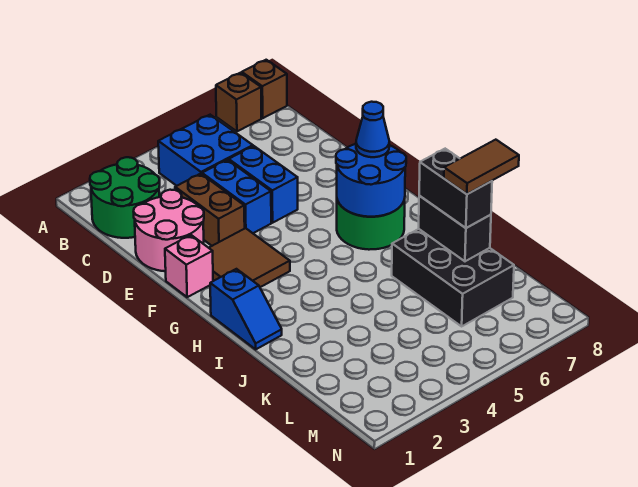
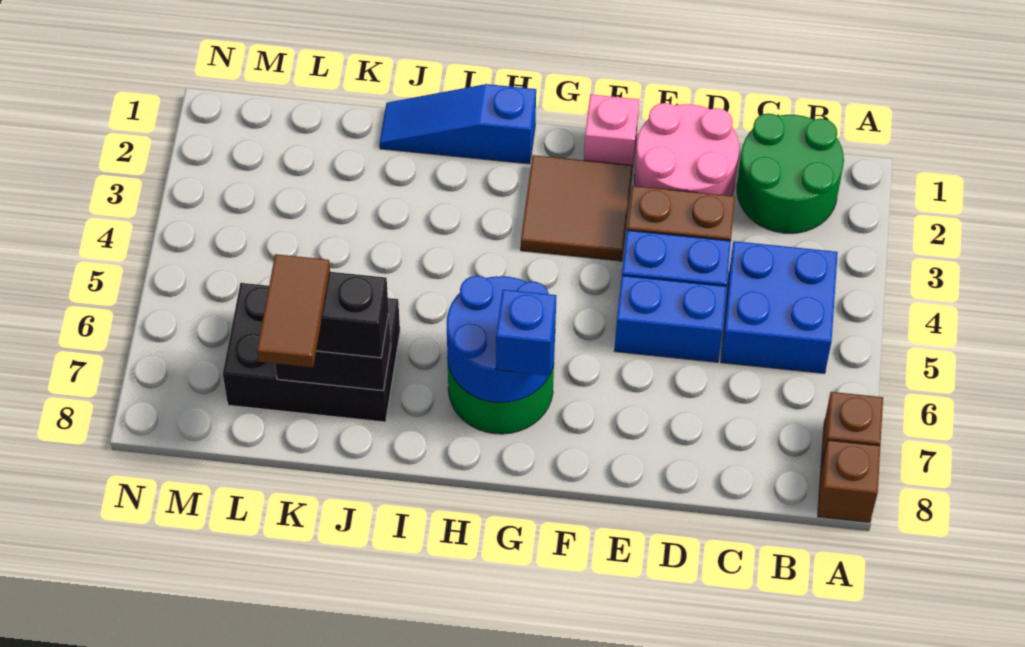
blue cone G7 level 3 -> blue brick G7 level 3
blue slope H1:I1 level 1 top H -> blue slope H1:J1 level 1 top H

